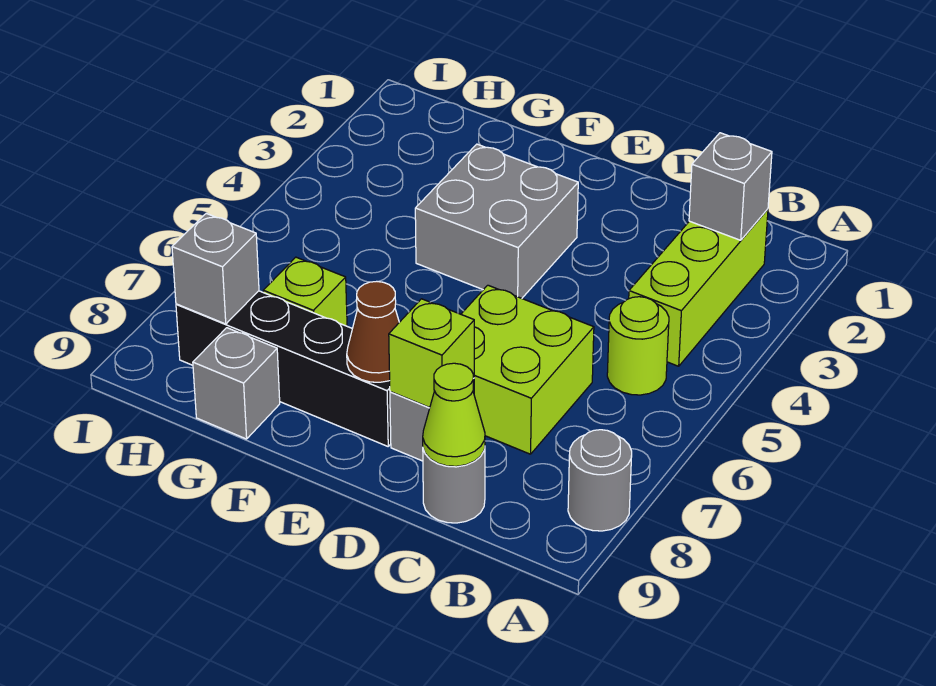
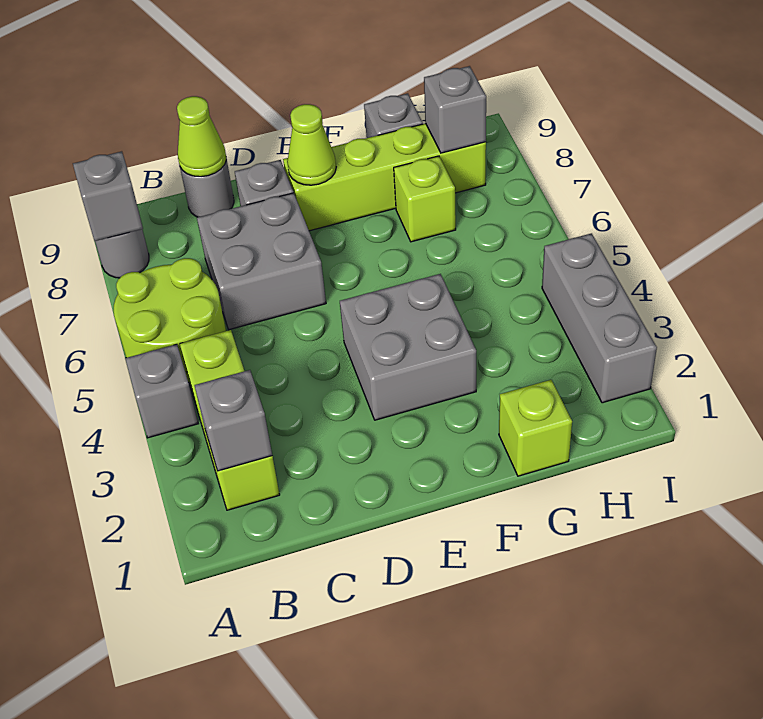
none -> grey brick A4 level 1
none -> grey brick A8 level 2
lime round brick B5 level 1 -> lime round brick A5:B6 level 1
lime brick C6:D7 level 1 -> grey brick C6:D7 level 1
lime brick D8 level 2 -> lime brick G1 level 1
black brick E8:H8 level 1 -> lime brick E8:H8 level 1
brown cone E8 level 2 -> lime cone E8 level 2
none -> grey brick I2:I4 level 1

